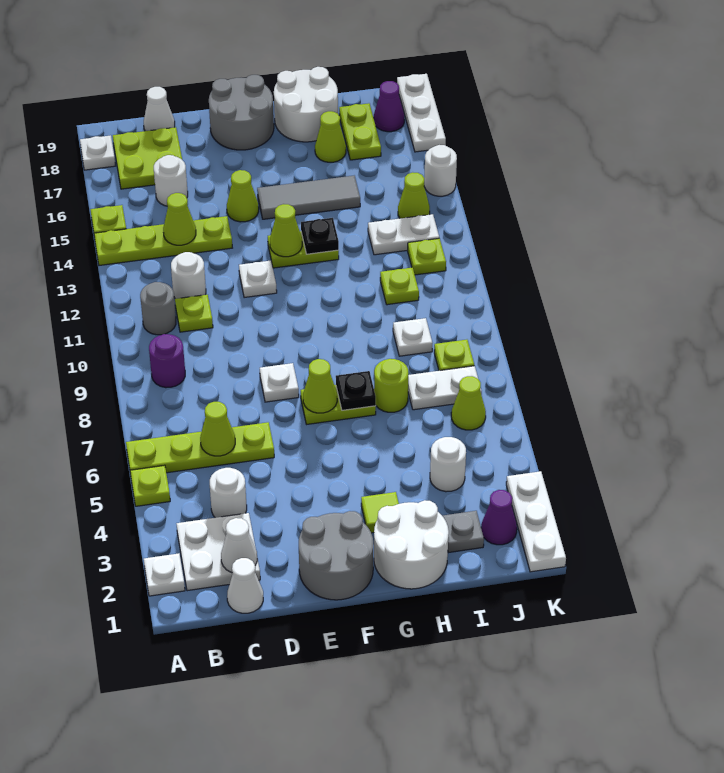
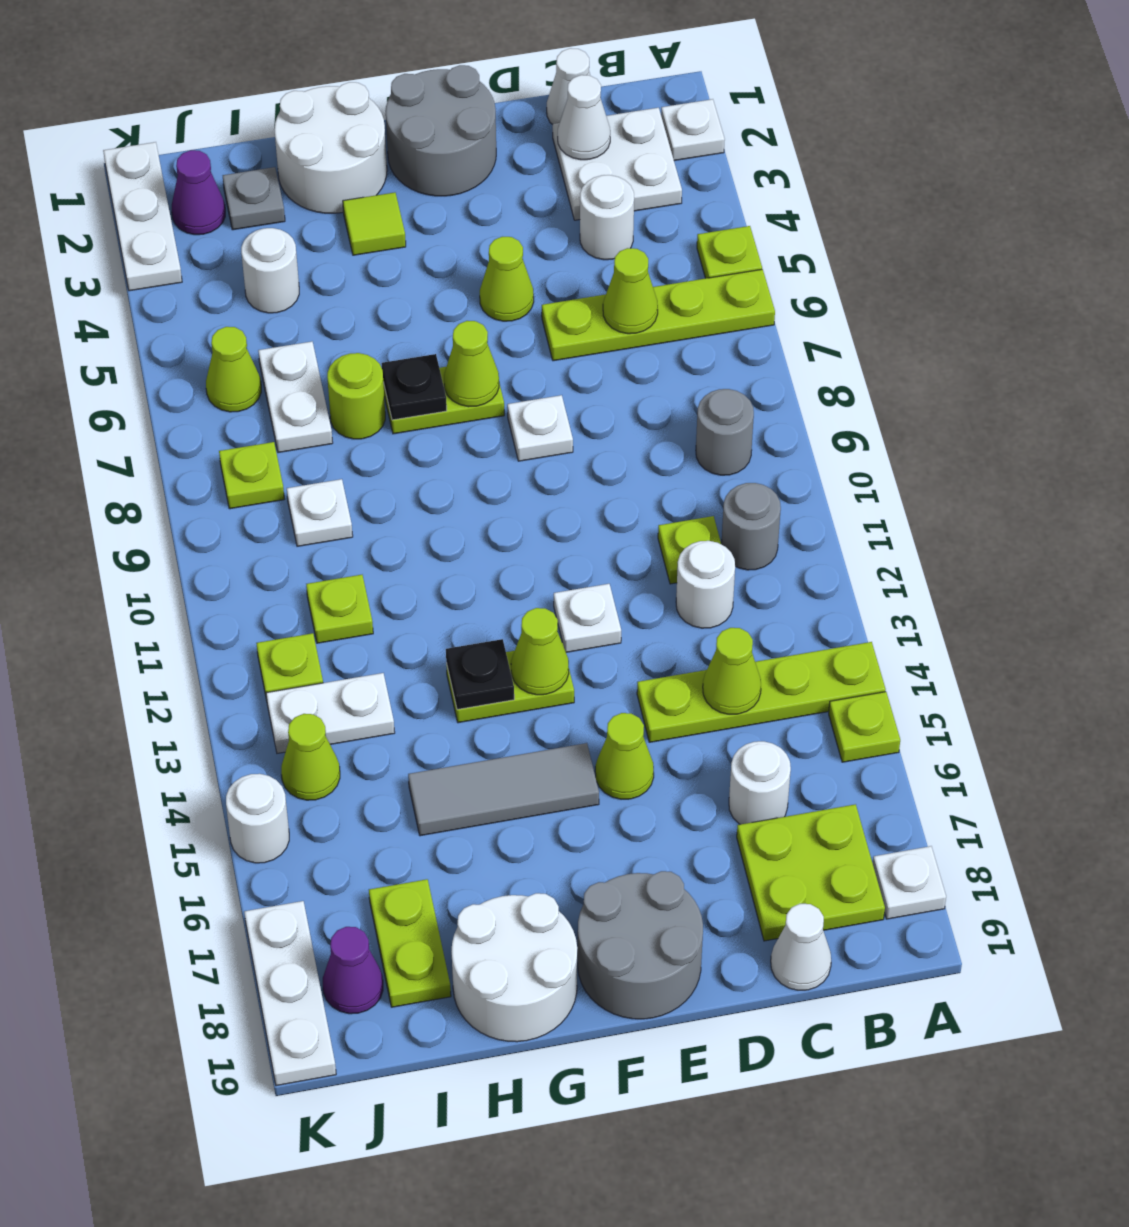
purple round brick B9 level 1 -> grey round brick B9 level 1
lime cone H17 level 1 -> lime cone E5 level 1
white plate I7:J7 level 1 -> white plate I6:I7 level 1

